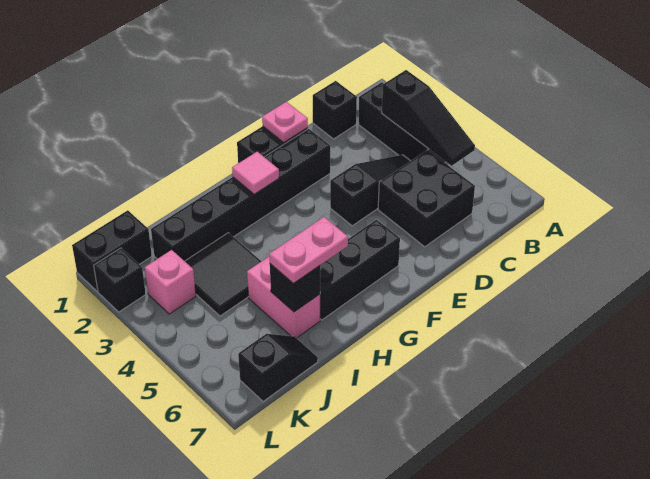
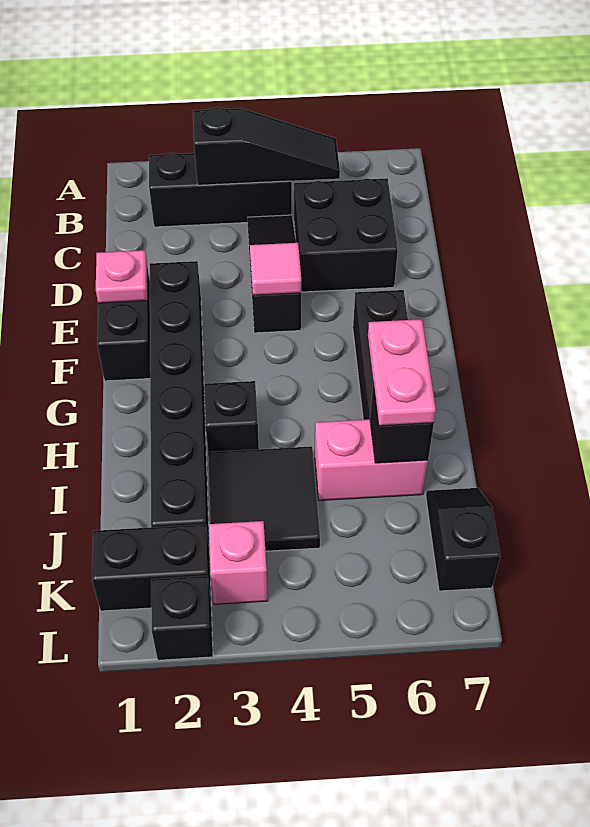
black brick C1 level 1 -> black brick H3 level 1
pink tile G2 level 2 -> pink tile E4 level 2
black brick K1:L1 level 1 -> black brick K1:K2 level 1

